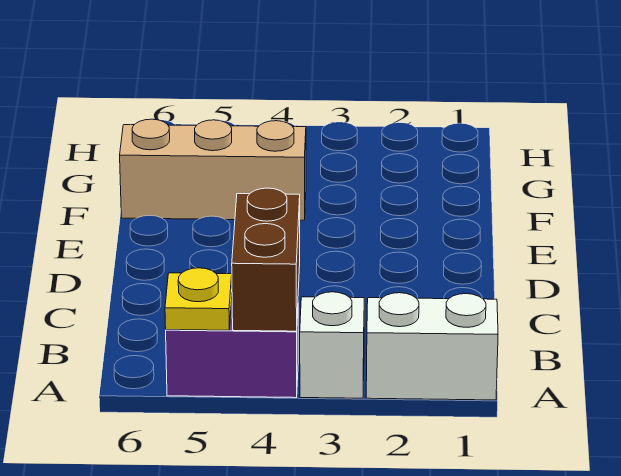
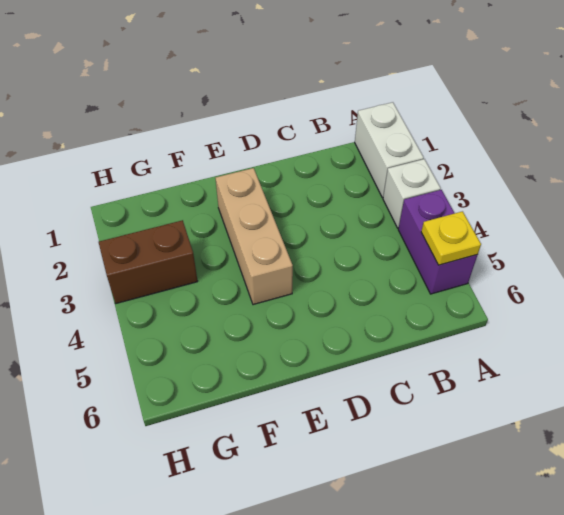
brown brick A4:B4 level 2 -> brown brick G3:H3 level 1
tan brick F4:F6 level 1 -> tan brick E2:E4 level 1

